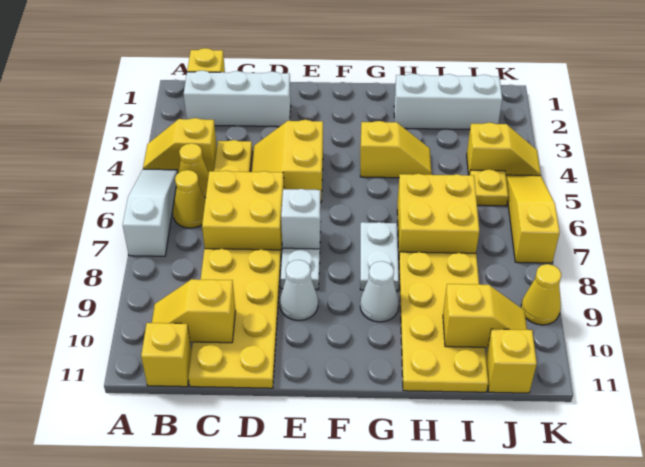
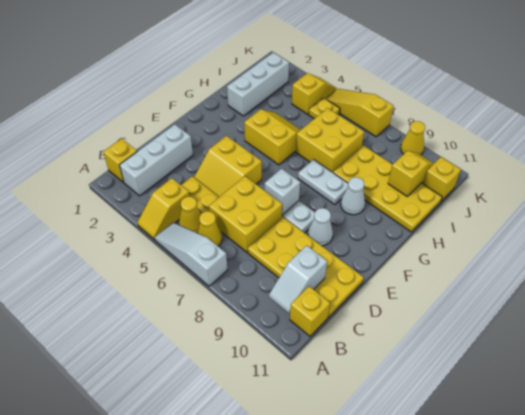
yellow slope B10:C10 level 2 top C -> white slope B10:C10 level 2 top C
yellow slope G4:H4 level 1 top G -> yellow slope G4:H5 level 1 top G

